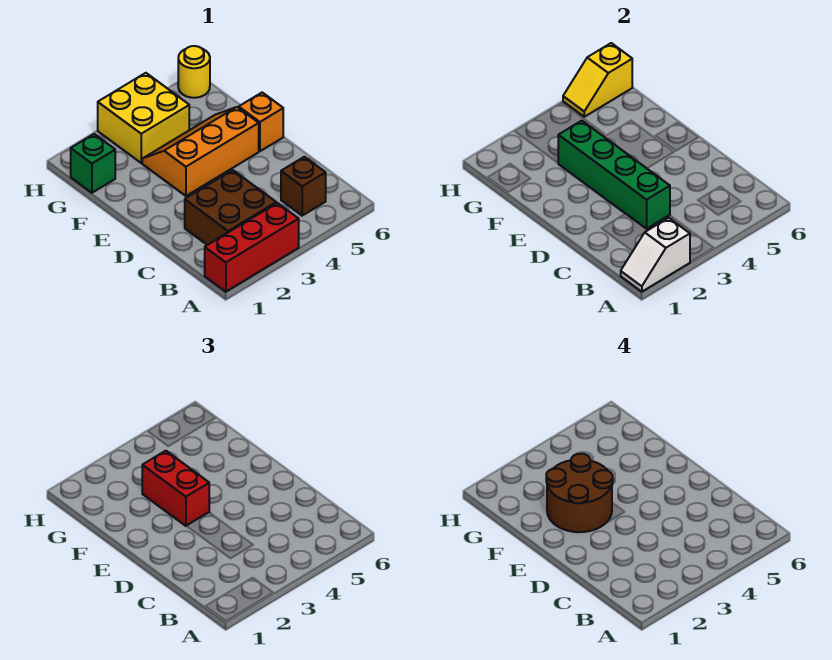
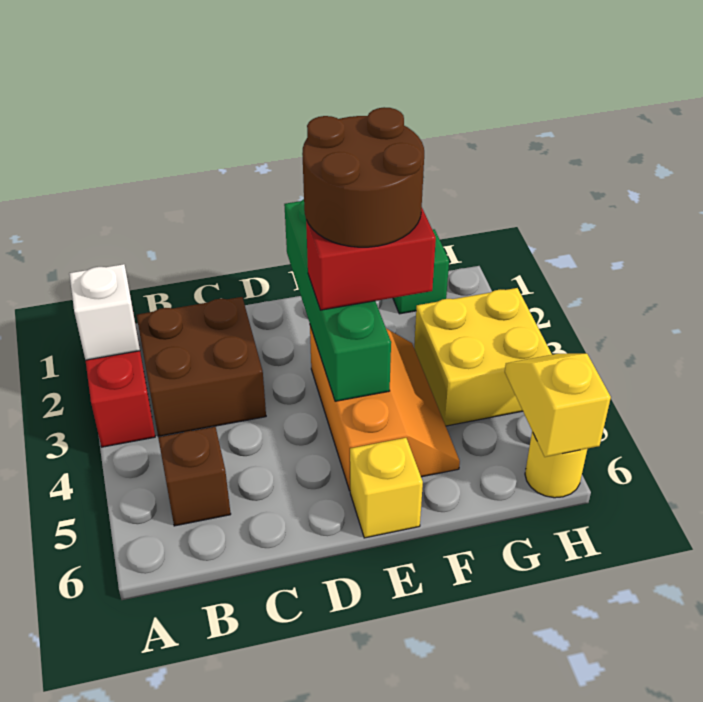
green brick C3:F3 level 2 -> green brick E1:E4 level 2
orange brick E6 level 1 -> yellow brick E6 level 1

